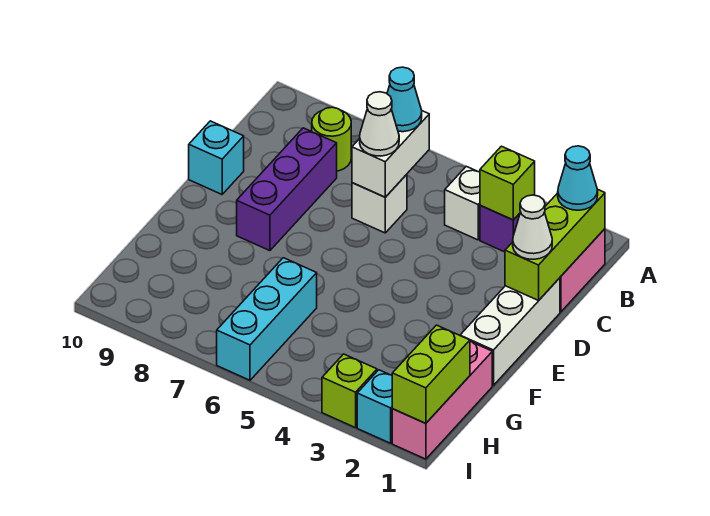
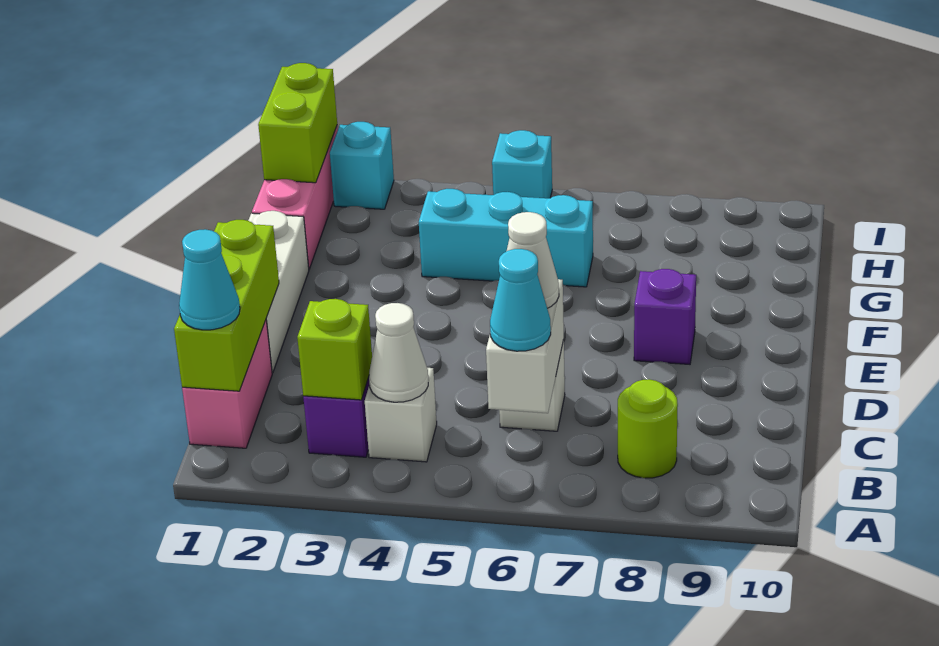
purple brick C8:E8 level 1 -> purple brick E8 level 1
white cone D1 level 3 -> white cone B4 level 2
cyan brick D10 level 1 -> cyan brick I5 level 1
cyan brick G6:I6 level 1 -> cyan brick G4:G6 level 1
lime brick I3 level 1 -> none

